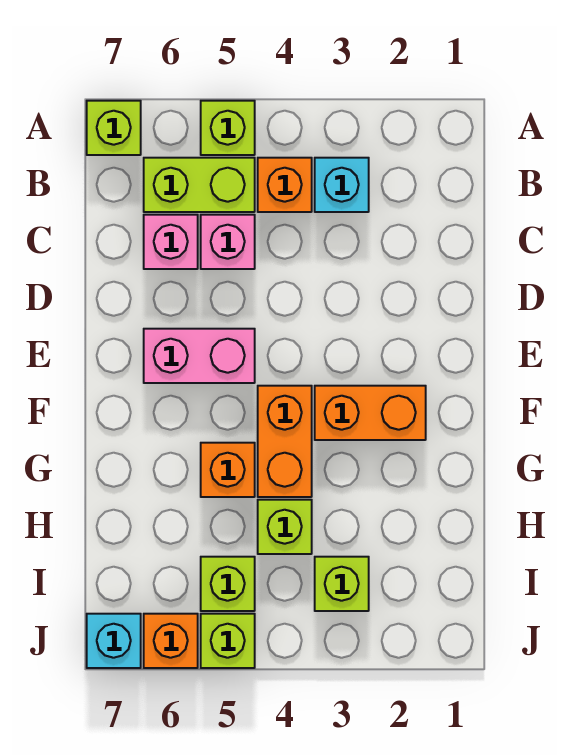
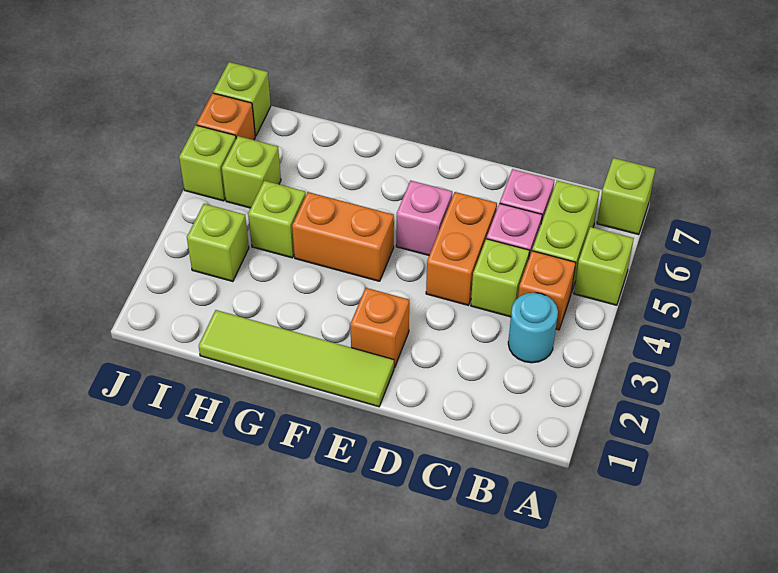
cyan brick B3 level 1 -> cyan round brick B3 level 1
none -> lime brick C4 level 1
none -> lime tile E1:H1 level 1
pink brick E5:E6 level 1 -> pink brick E5 level 1
orange brick F2:F3 level 1 -> orange brick D4:D5 level 1
orange brick G5 level 1 -> orange brick E2 level 1
cyan brick J7 level 1 -> lime brick J7 level 1

